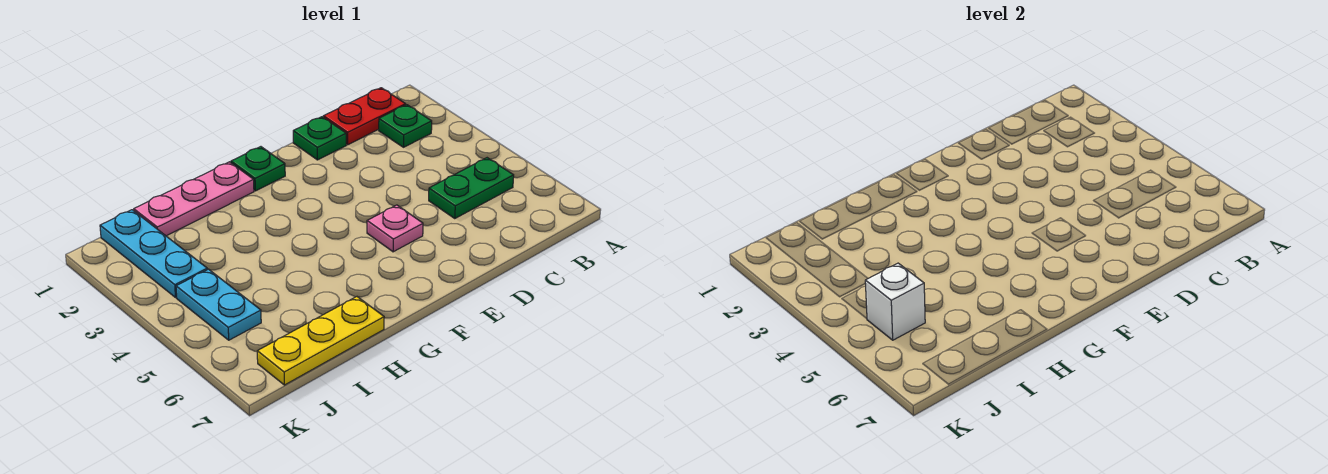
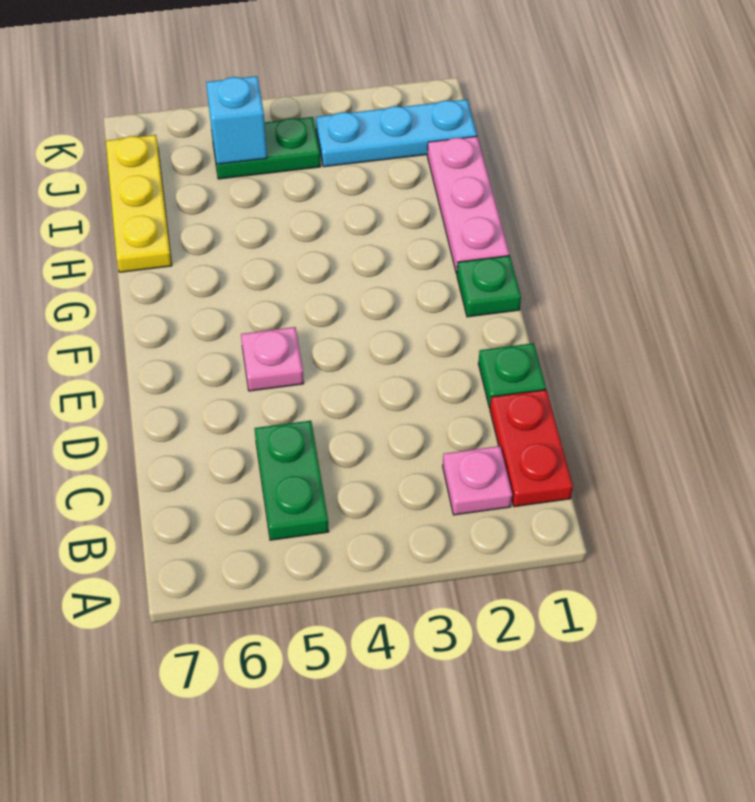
green plate B2 level 1 -> pink plate B2 level 1
cyan plate J4:J5 level 1 -> green plate J4:J5 level 1
white brick J5 level 2 -> cyan brick J5 level 2

